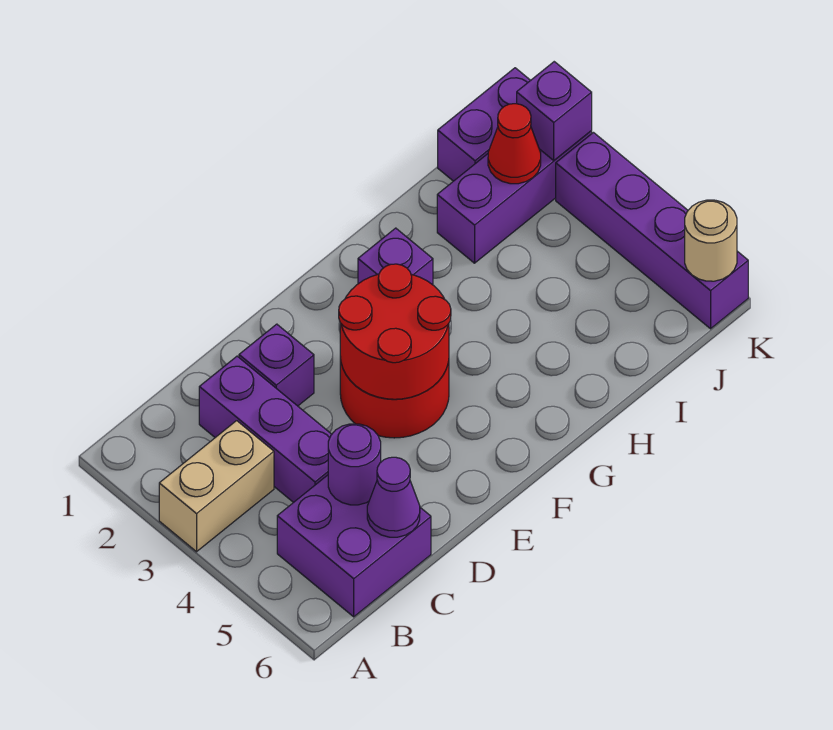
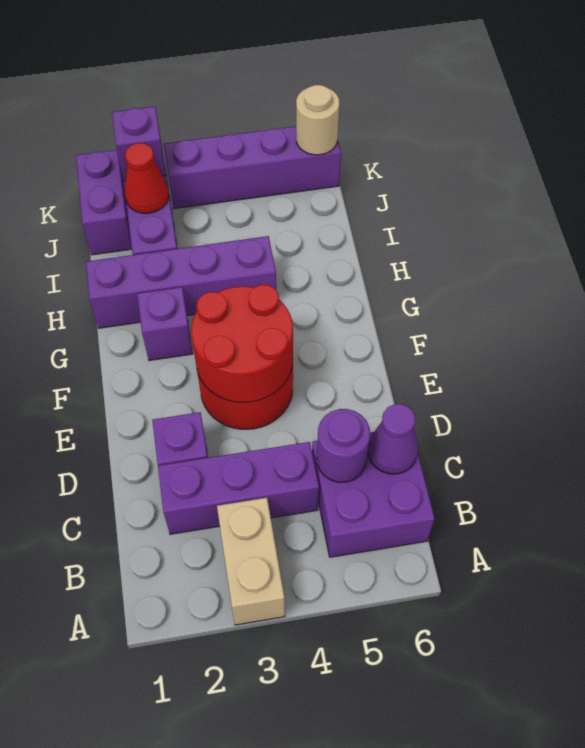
none -> purple brick H1:H4 level 1

